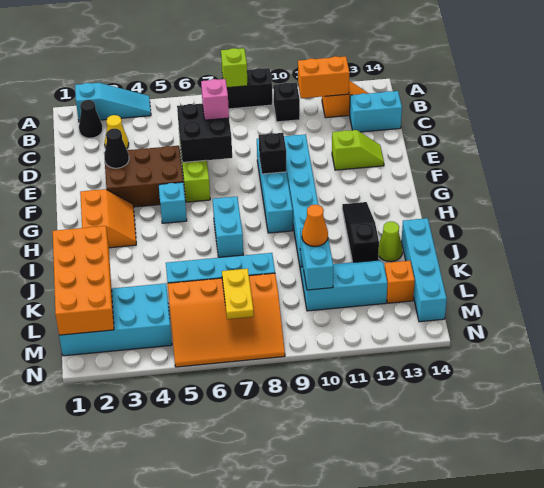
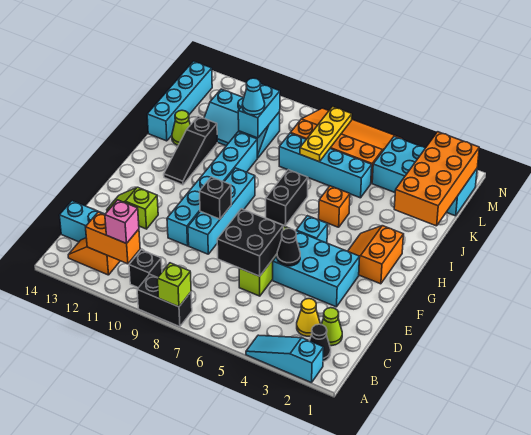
none -> lime cone C2 level 1
pink brick D7 level 3 -> pink brick B11 level 3
brown brick E3:F5 level 1 -> cyan brick E3:F5 level 1
black cone E3 level 2 -> black cone E5 level 2
cyan brick H7:I7 level 1 -> black brick H7:I7 level 1
orange cone K10 level 3 -> cyan cone K10 level 3
yellow plate L7:M7 level 2 -> yellow plate K7:M7 level 2
orange brick L13 level 1 -> orange brick I5 level 1

